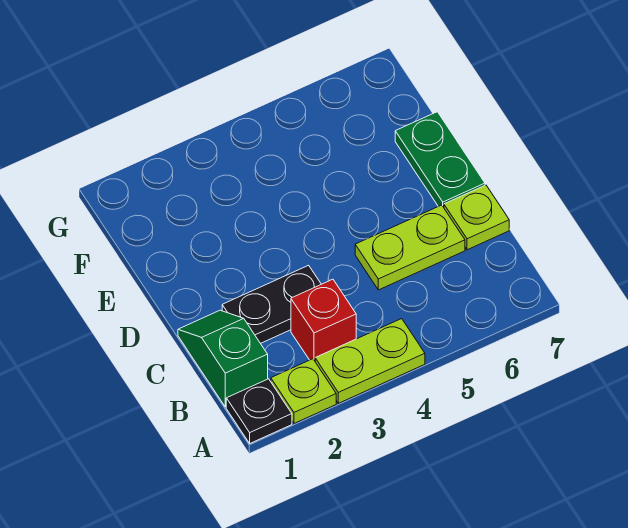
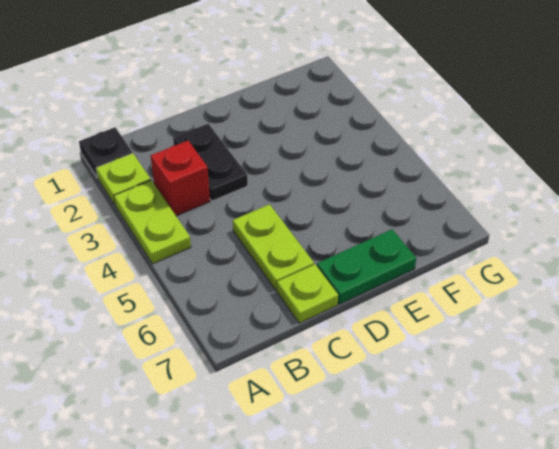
green slope B1:C1 level 1 top B -> none

